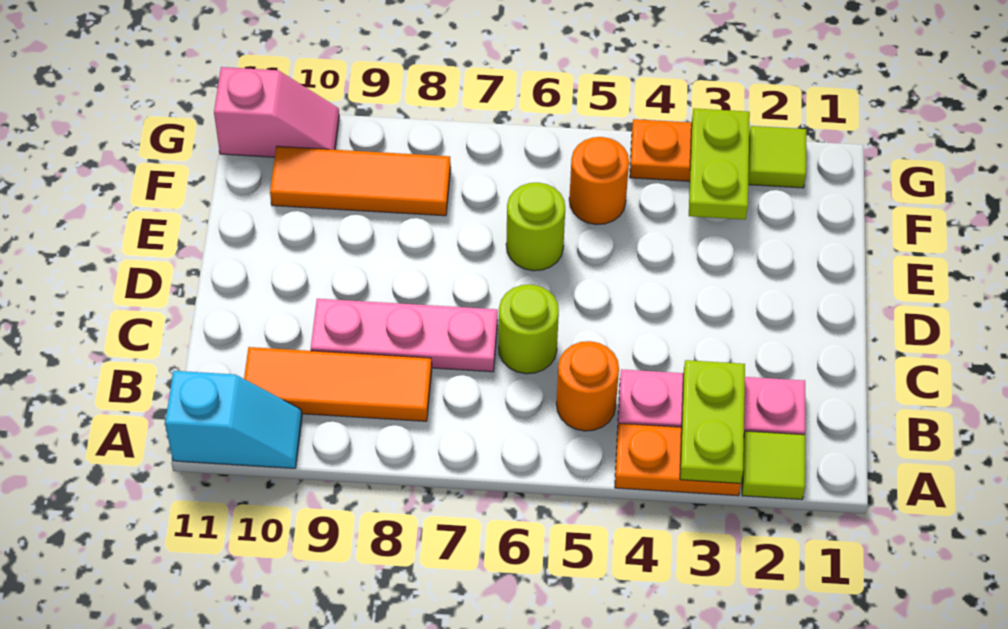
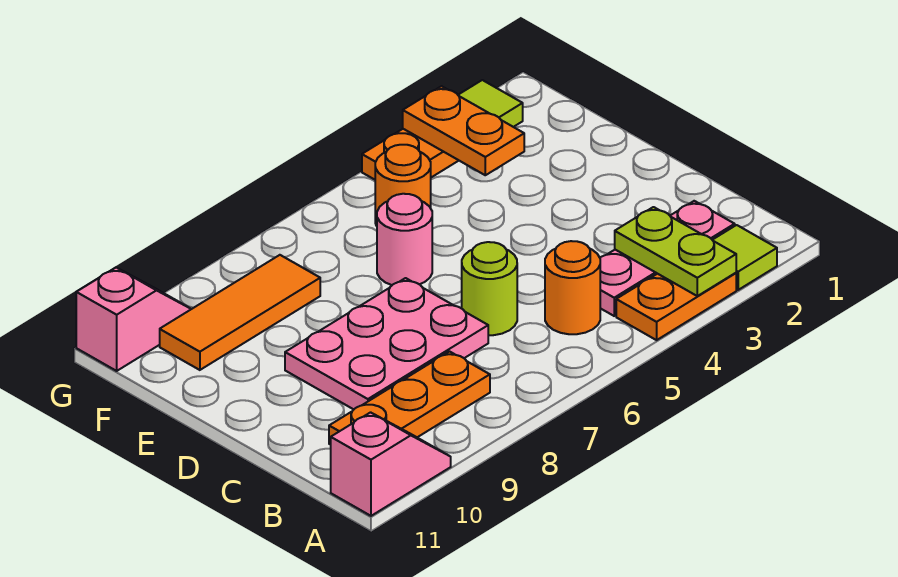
cyan slope A10:A11 level 1 top 11 -> pink slope A10:A11 level 1 top 11
orange tile B8:B10 level 1 -> orange plate B8:B10 level 1
pink plate C7:C9 level 1 -> pink plate C7:D9 level 1
lime round brick E6 level 1 -> pink round brick E6 level 1
lime plate F3:G3 level 2 -> orange plate F3:G3 level 2

